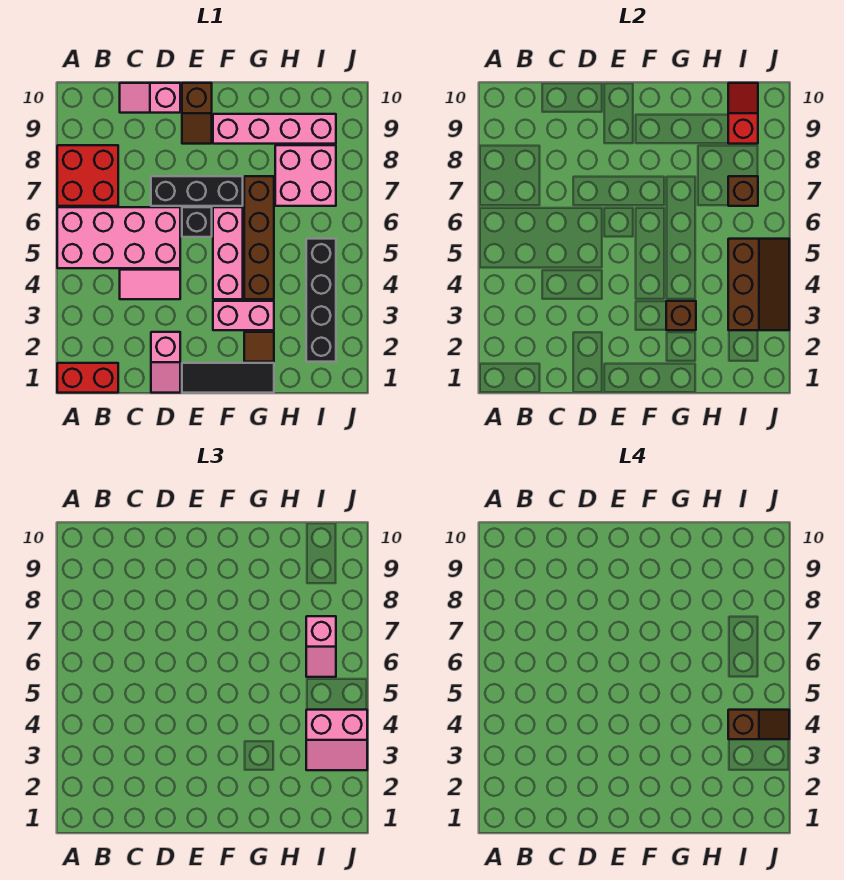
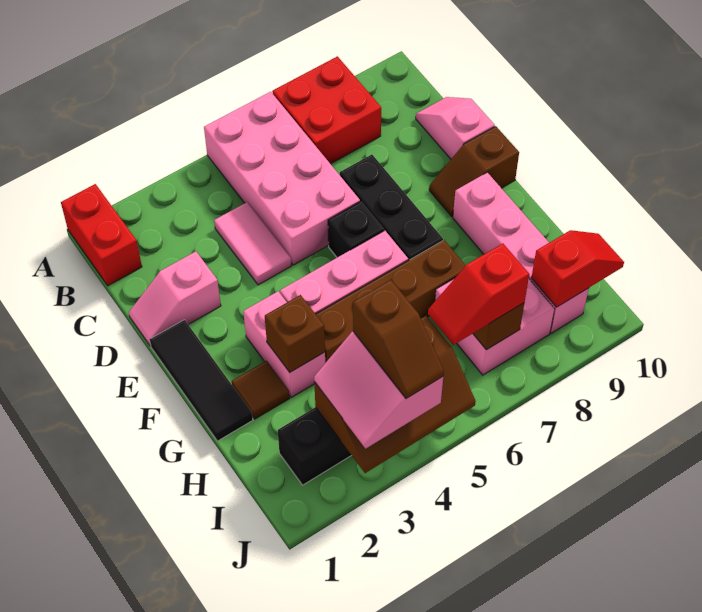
pink slope I6:I7 level 3 top 7 -> red slope I6:I7 level 3 top 7

